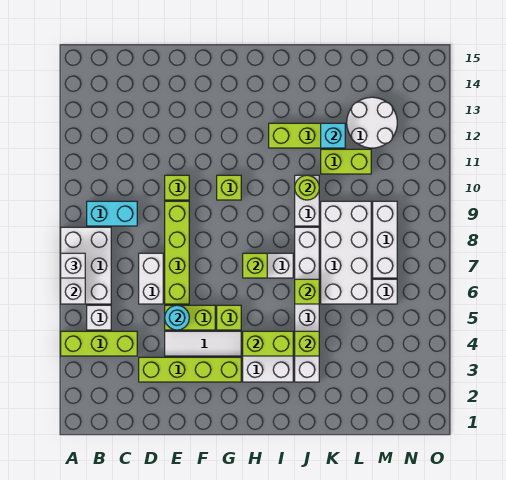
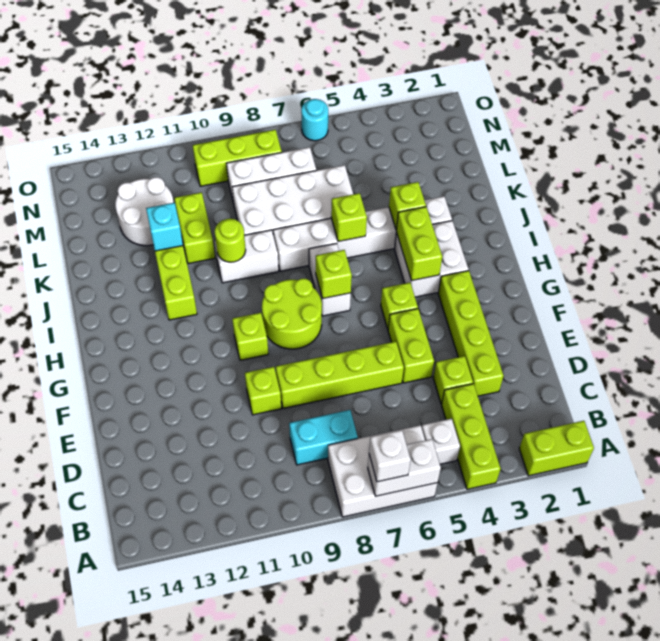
none -> lime brick A1:A2 level 1
cyan brick B9:C9 level 1 -> cyan brick C8:C9 level 1
none -> lime brick D4 level 1
white brick D6:D7 level 1 -> none
white tile E4:G4 level 1 -> none
cyan round brick E5 level 2 -> cyan round brick O6 level 1
none -> lime round brick G8:H9 level 1
white brick M6 level 1 -> none
none -> lime brick N8:N10 level 1

